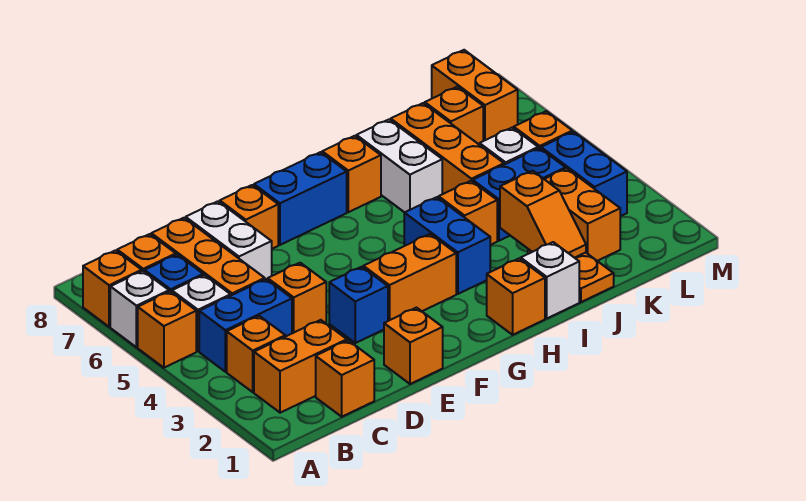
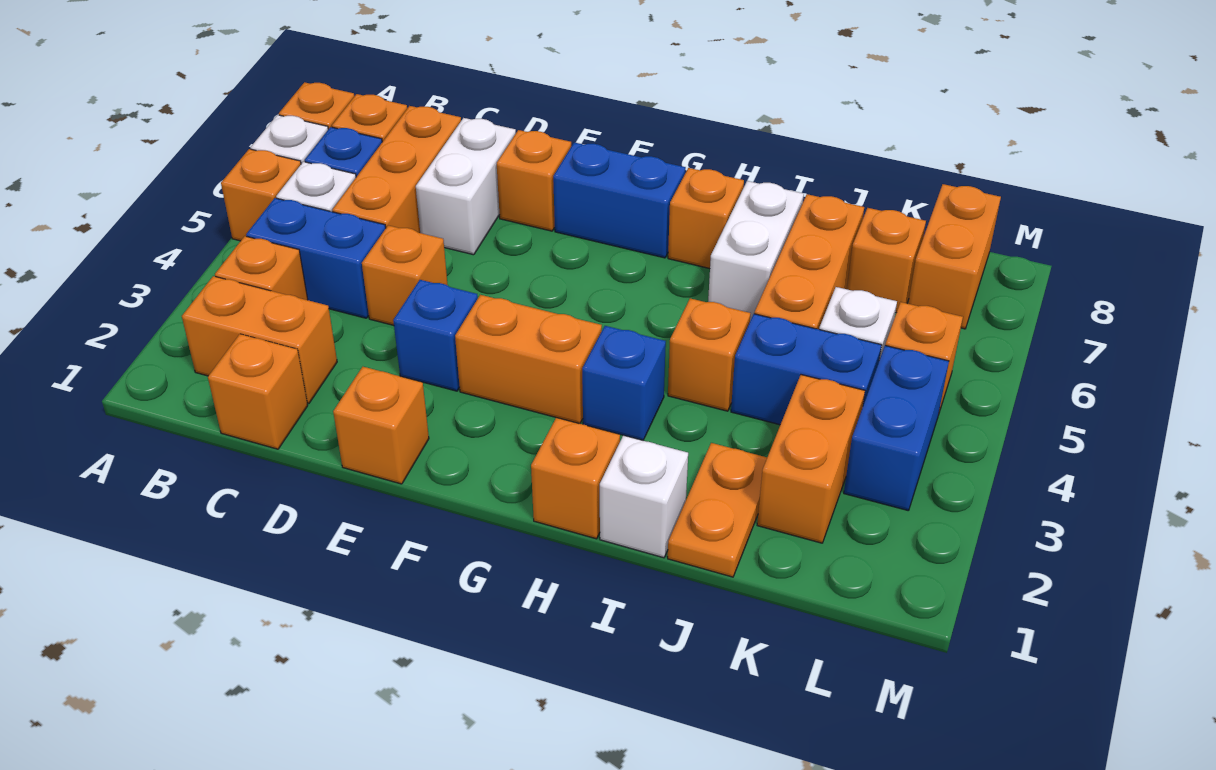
blue brick H3:H4 level 1 -> blue brick H3 level 1
orange slope J2:J3 level 2 top 3 -> none

